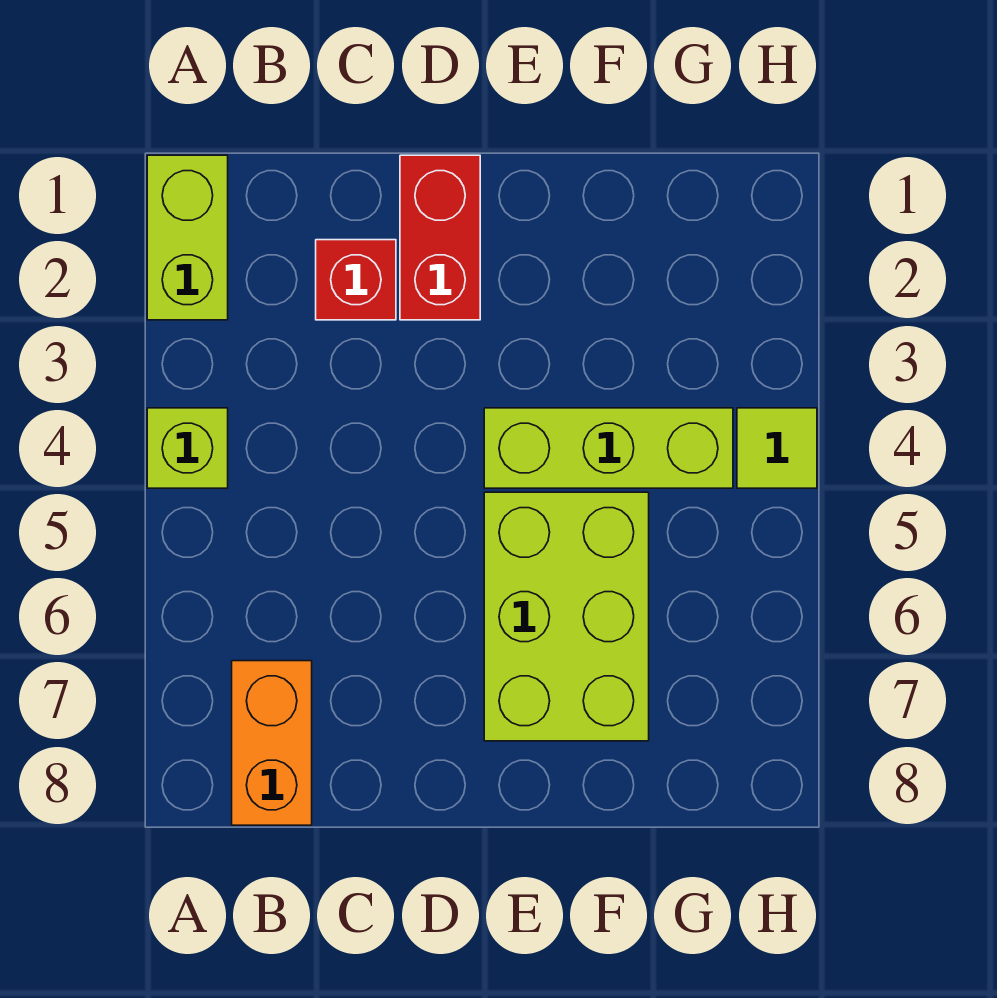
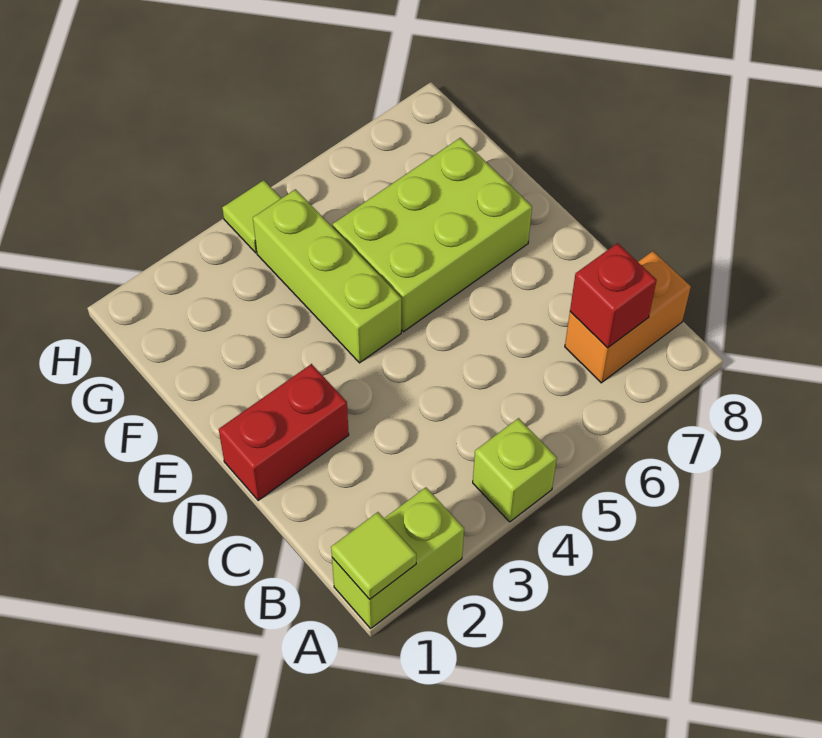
none -> lime tile A1 level 2
red brick C2 level 1 -> red brick B7 level 2

